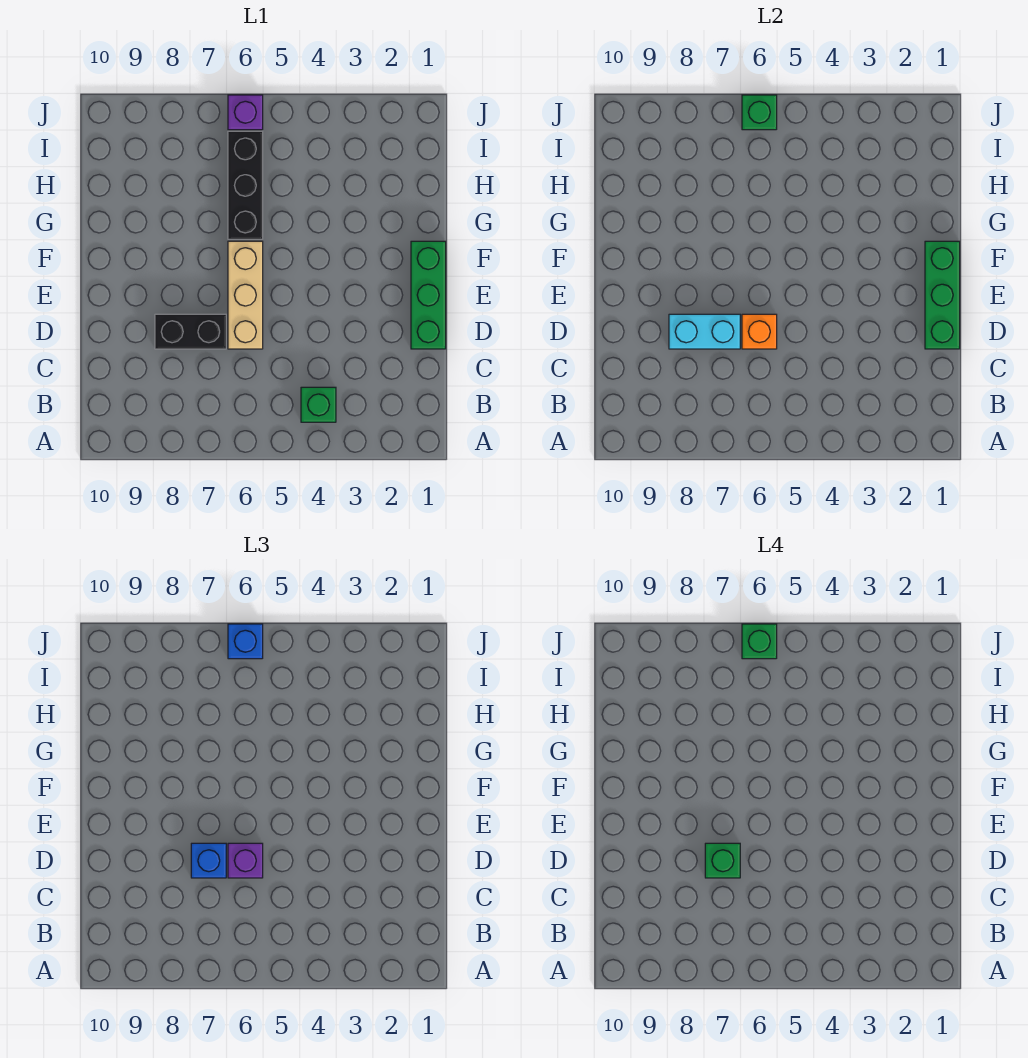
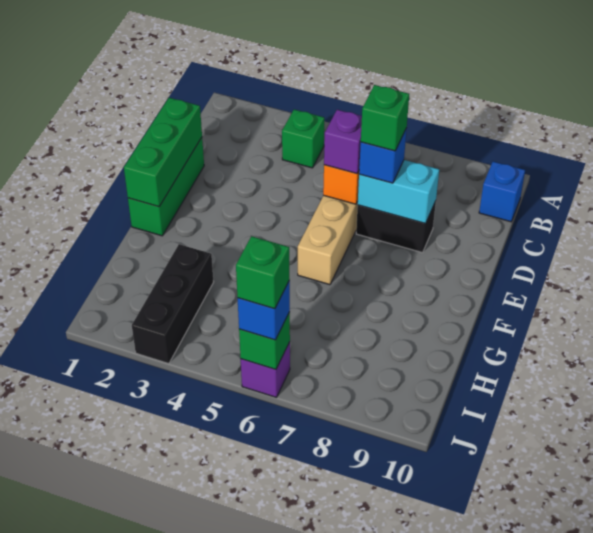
none -> blue brick B10 level 1
black brick G6:I6 level 1 -> black brick H3:J3 level 1

